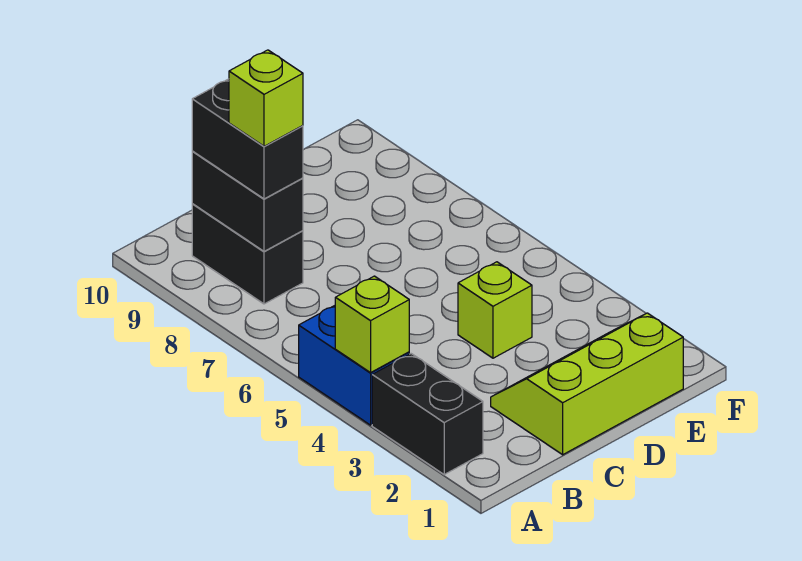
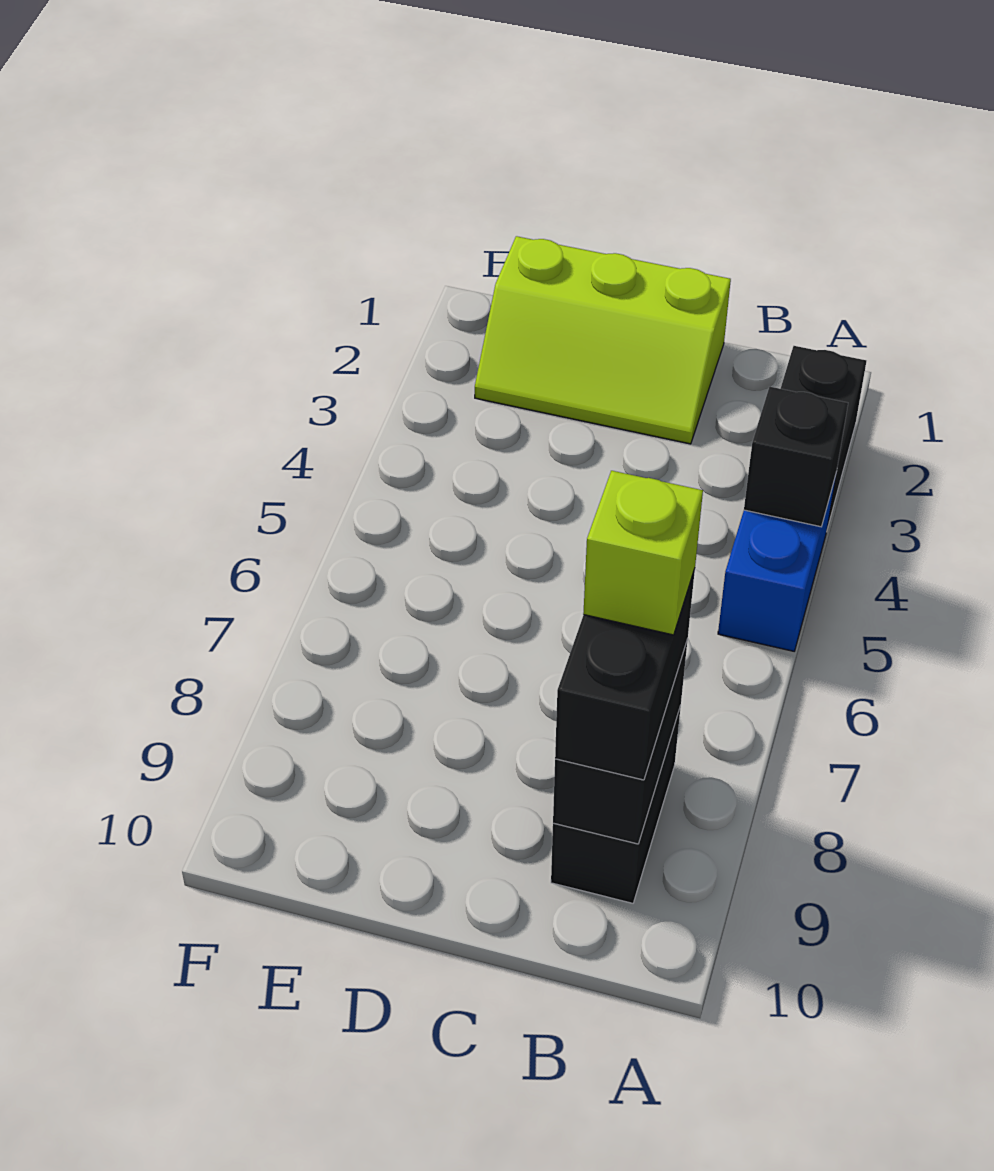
lime brick A4 level 2 -> black brick A4 level 2
lime brick D4 level 1 -> none

